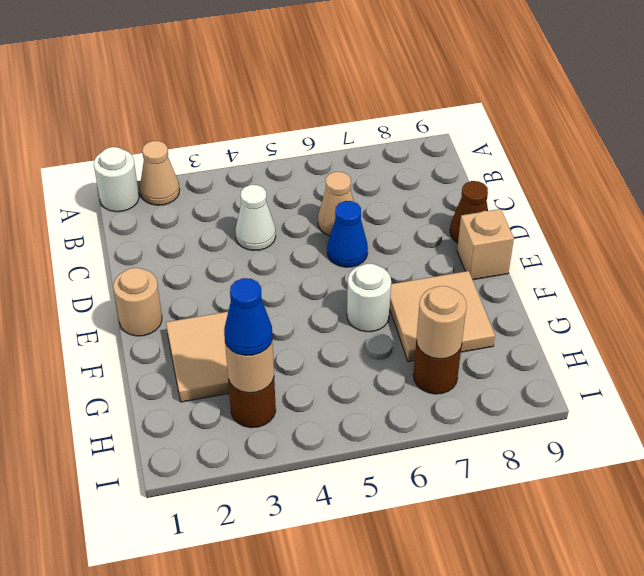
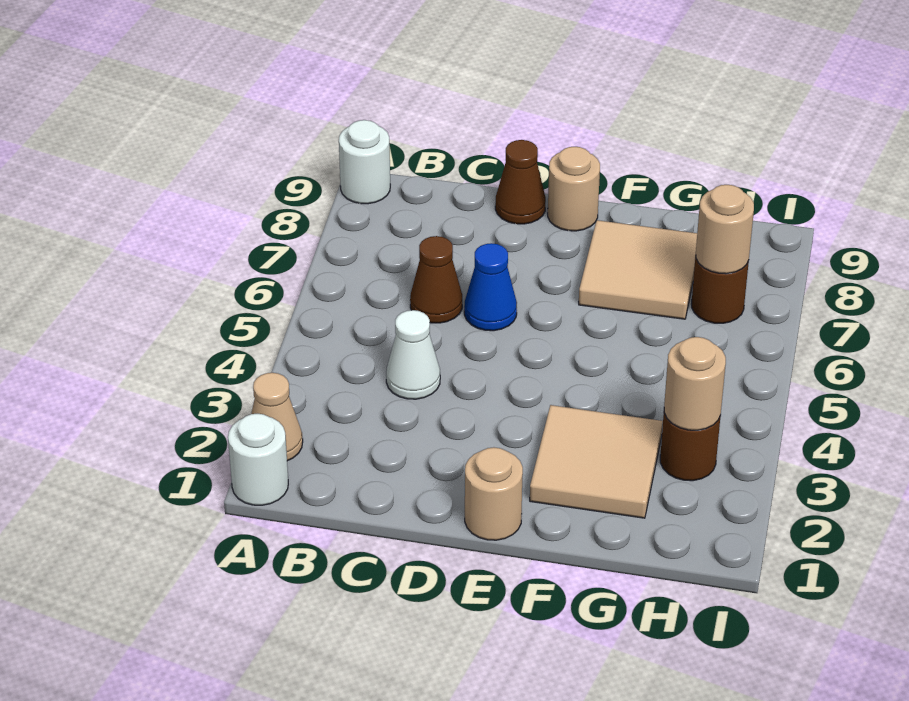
tan cone C6 level 1 -> brown cone C6 level 1
tan brick E9 level 1 -> tan round brick E9 level 1
white round brick F6 level 1 -> white round brick A9 level 1
blue cone H3 level 3 -> none

